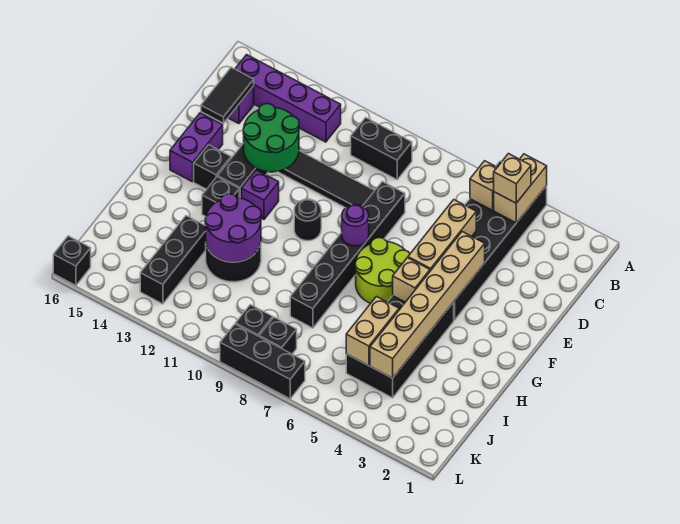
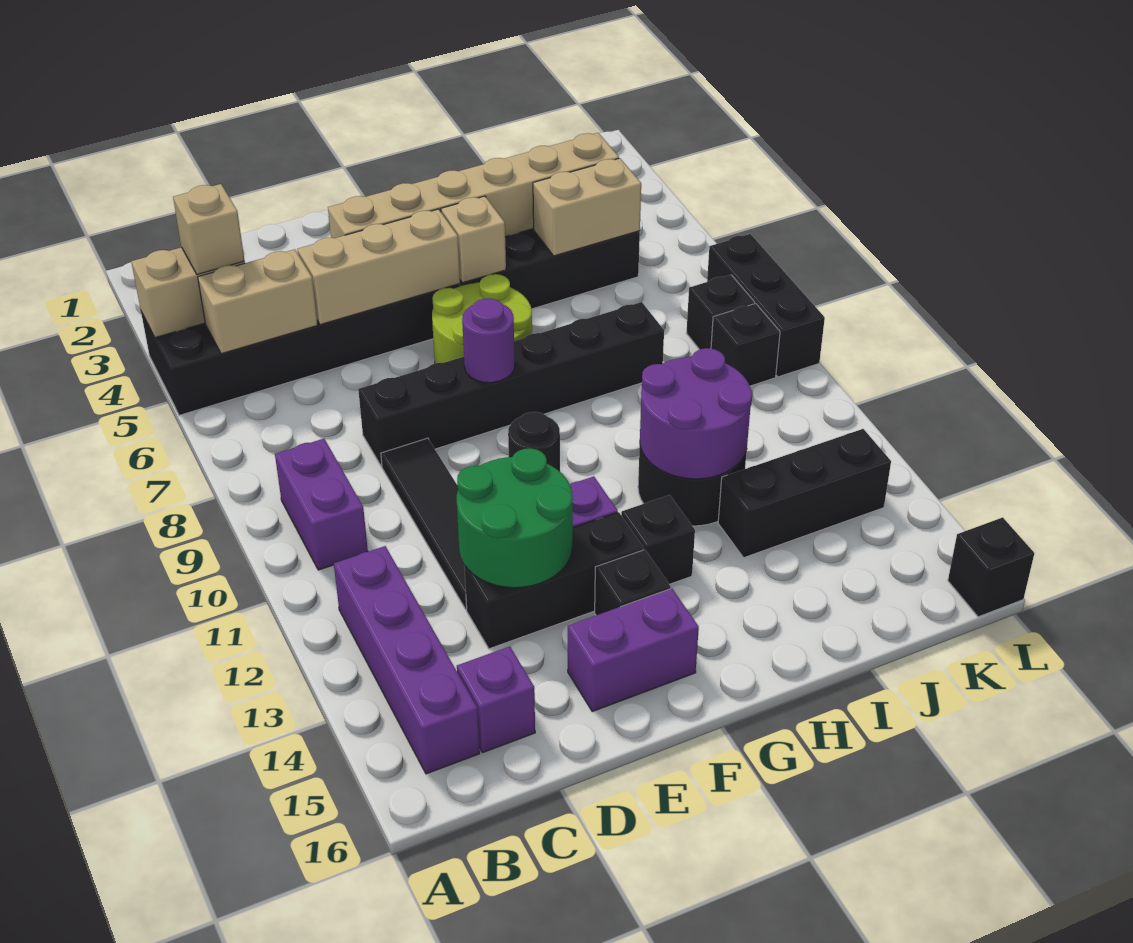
tan brick B5 level 2 -> tan brick B5:C5 level 2
black brick B9:B10 level 1 -> purple brick B9:B10 level 1
black tile C15:D15 level 2 -> none

